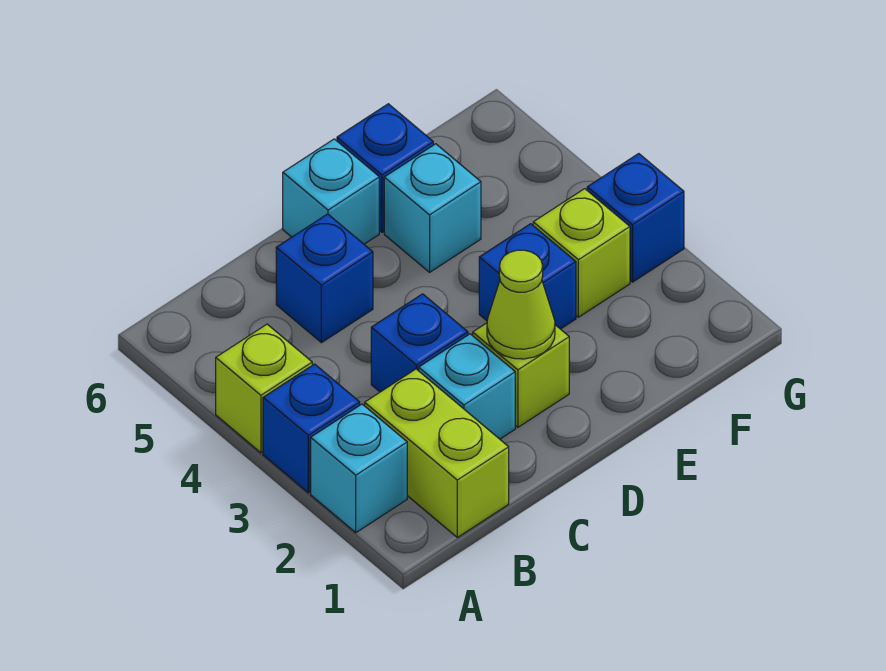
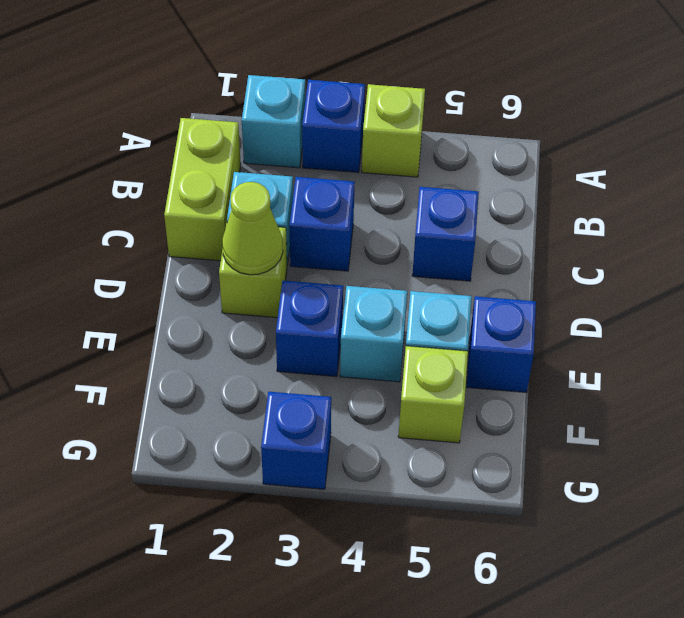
lime brick B1:B2 level 1 -> lime brick B1:C1 level 1
cyan brick D6 level 1 -> cyan brick E4 level 1
lime brick F3 level 1 -> lime brick F5 level 1

